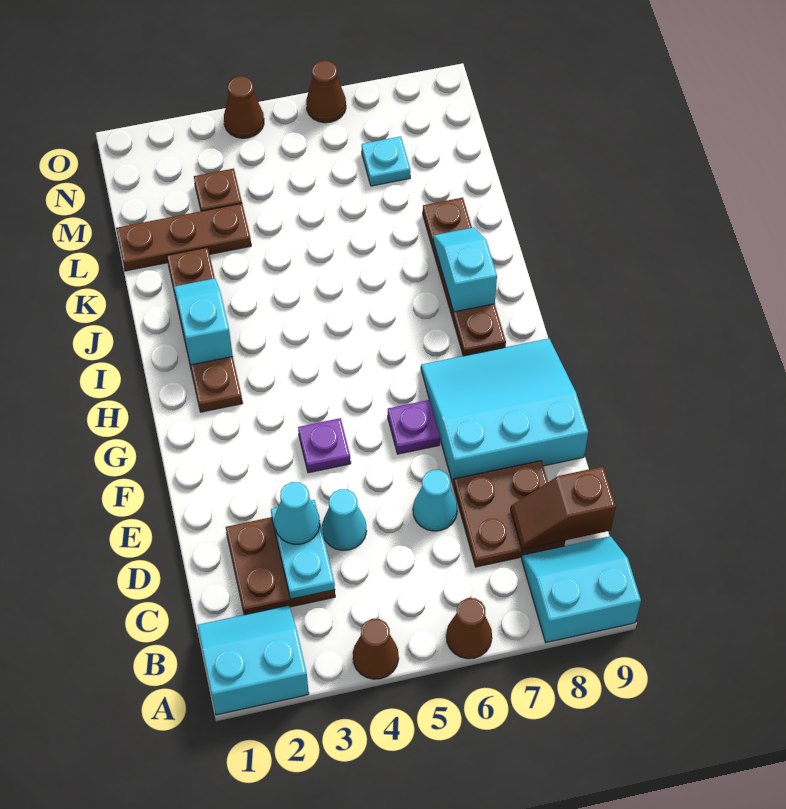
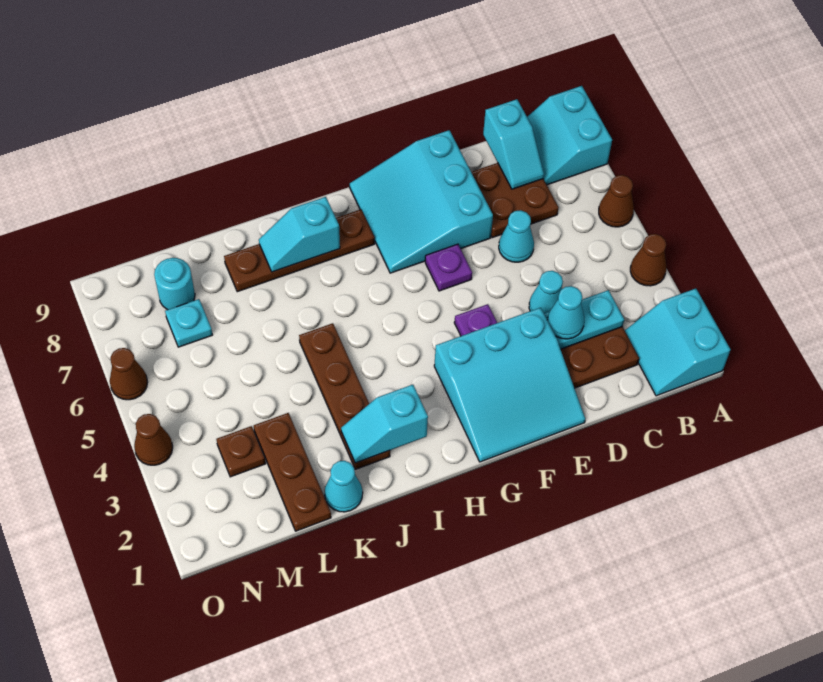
brown slope C8:C9 level 2 top 9 -> cyan slope C8:C9 level 2 top 9
none -> cyan slope E1:G3 level 1 top 3
brown plate H2:K2 level 1 -> brown plate J2:J5 level 1
none -> cyan cone K1 level 1
none -> cyan round brick M8 level 1

